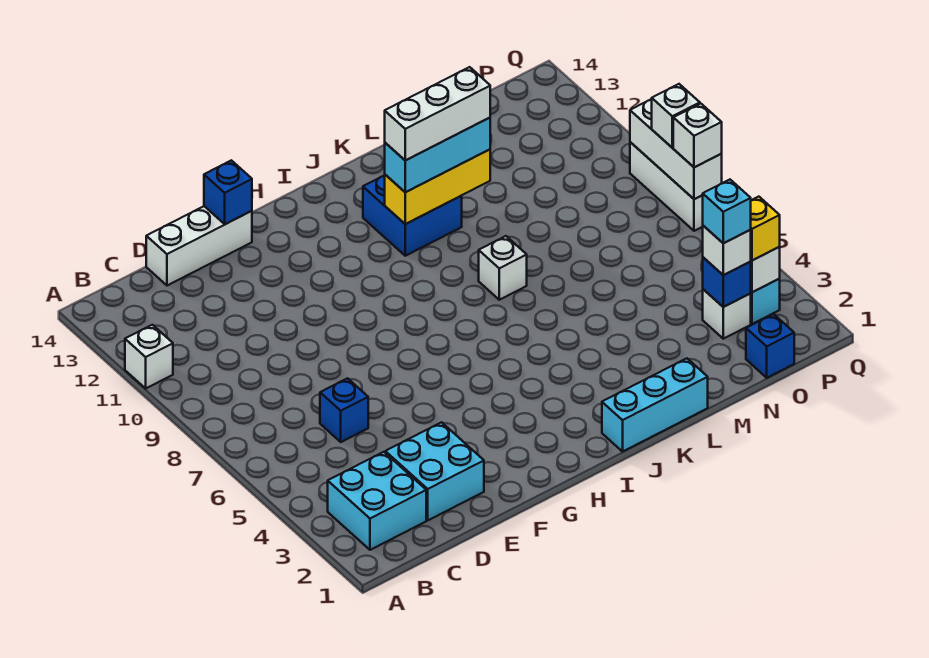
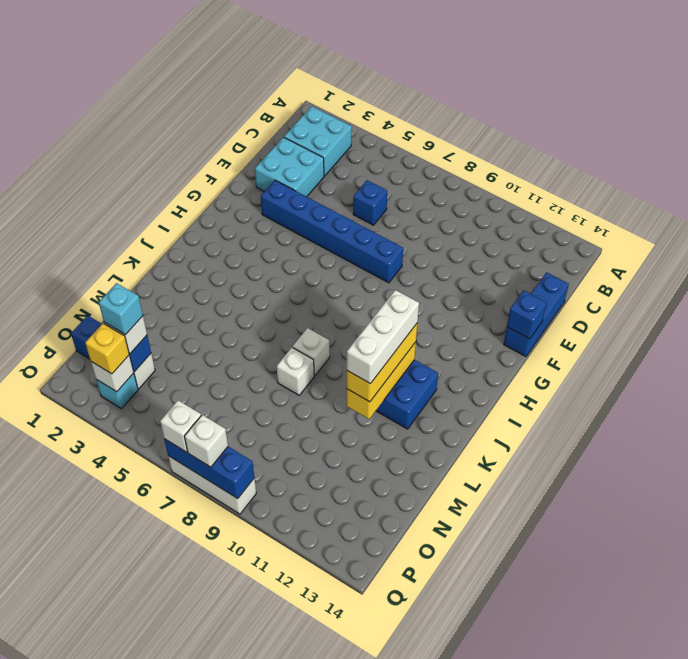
white brick A11 level 1 -> white brick L8 level 1
white brick D14:F14 level 1 -> blue brick D14:F14 level 1
none -> blue brick F3:F8 level 1
cyan brick J1:L1 level 1 -> none
cyan brick J11:L11 level 3 -> yellow brick J11:L11 level 3
white brick Q7:Q9 level 2 -> blue brick Q7:Q9 level 2

